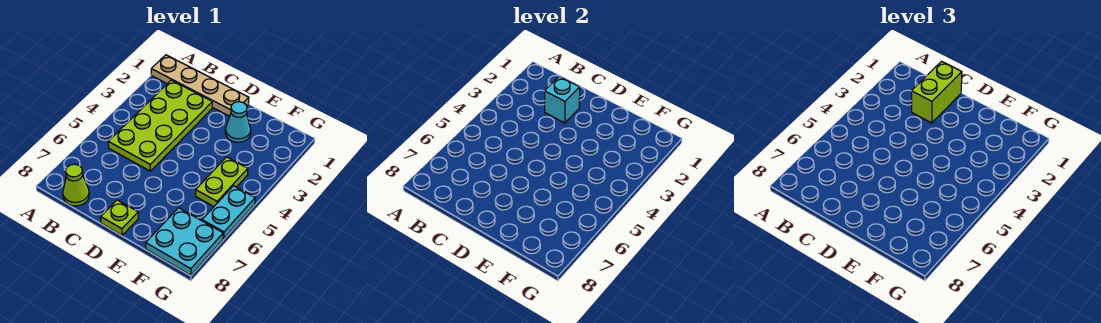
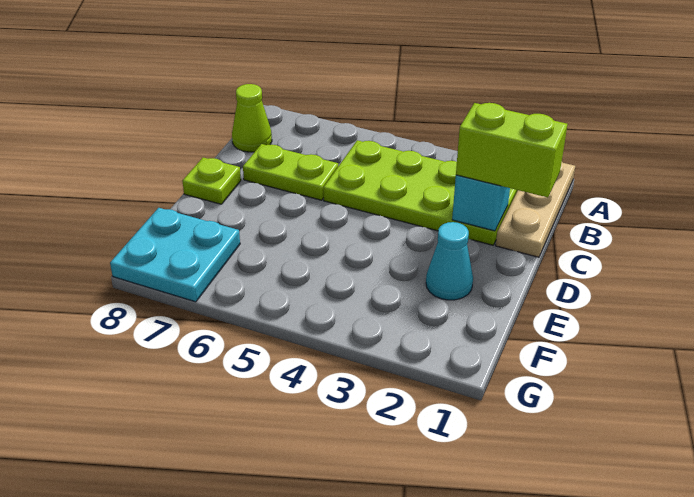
tan plate A1:D1 level 1 -> tan plate A1:C1 level 1
lime plate F4:F5 level 1 -> lime plate C6:C7 level 1
cyan plate G5:G6 level 1 -> none

